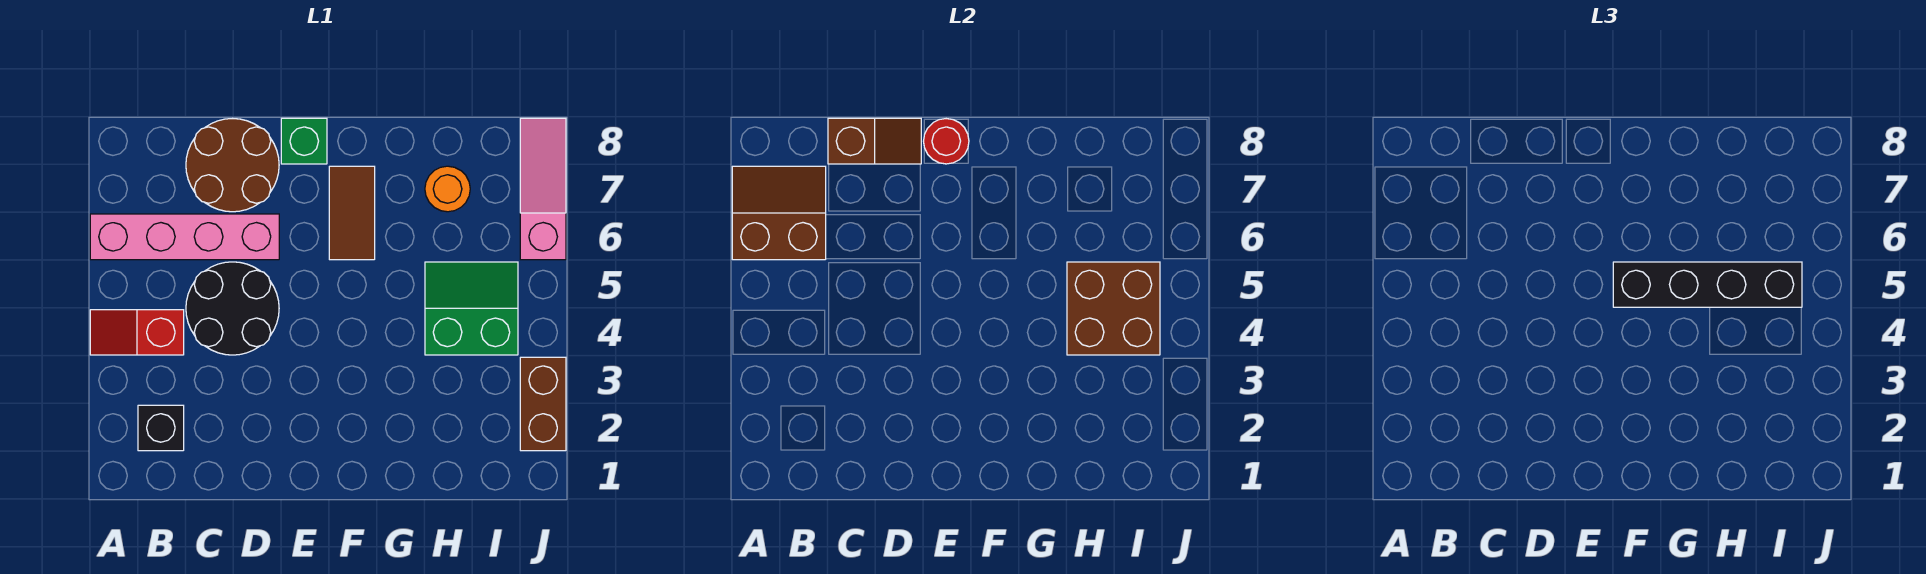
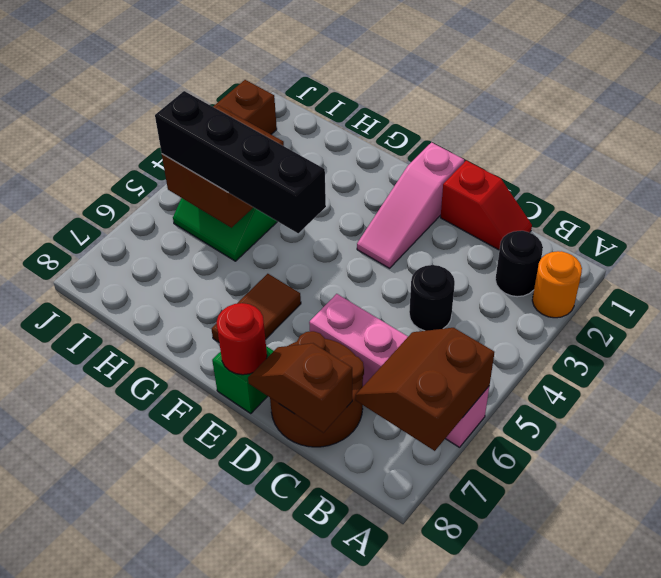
red slope A4:B4 level 1 top B -> red slope C1:D1 level 1 top D
brown slope A6:B7 level 2 top 6 -> brown slope A6:B7 level 2 top A
black brick B2 level 1 -> black round brick B2 level 1
black round brick C4:D5 level 1 -> black round brick C4 level 1
orange round brick H7 level 1 -> orange round brick A2 level 1
pink slope J6:J8 level 1 top 6 -> pink slope E1:E3 level 1 top 1

